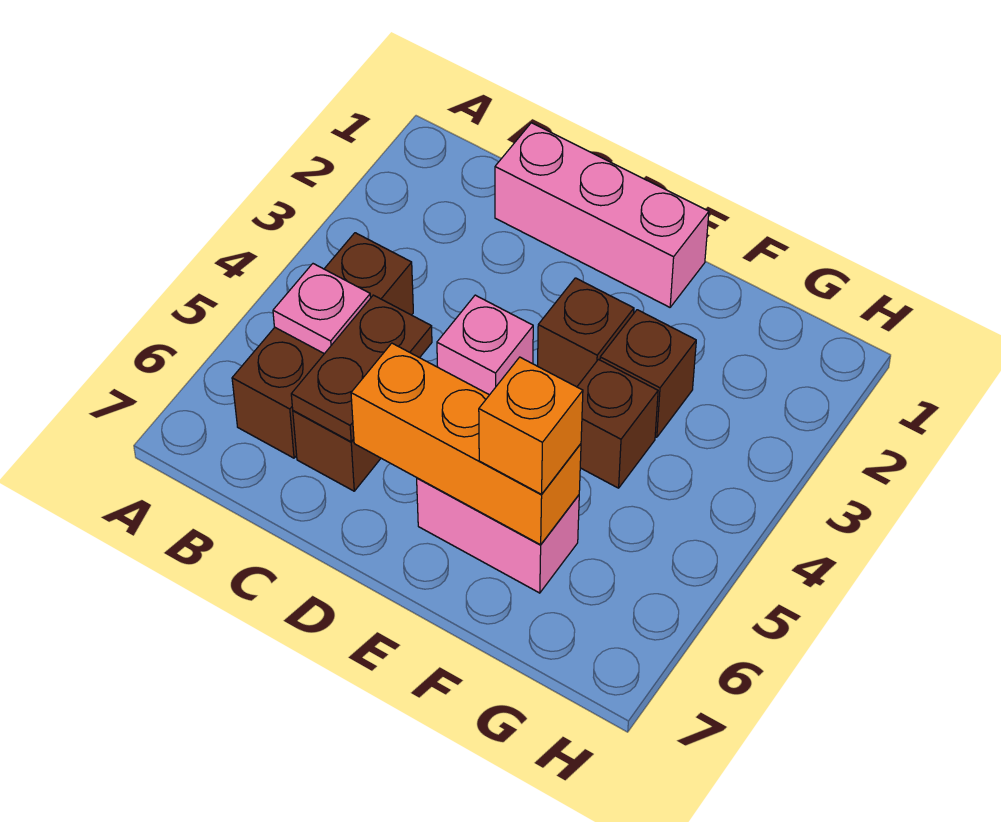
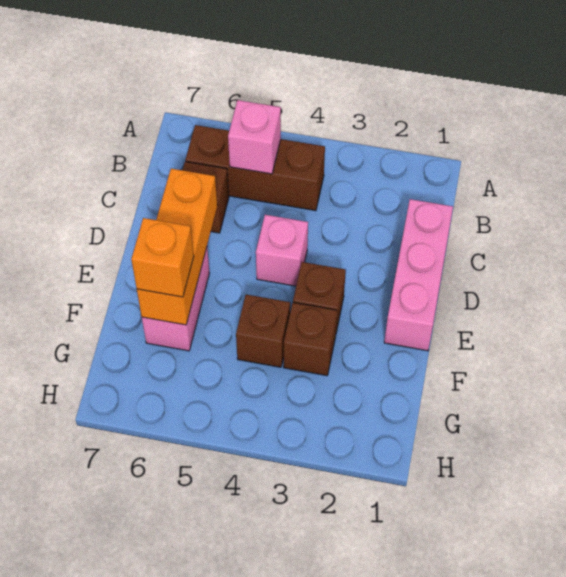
pink plate B5 level 2 -> pink brick B5 level 2
brown plate C5:C6 level 2 -> none

